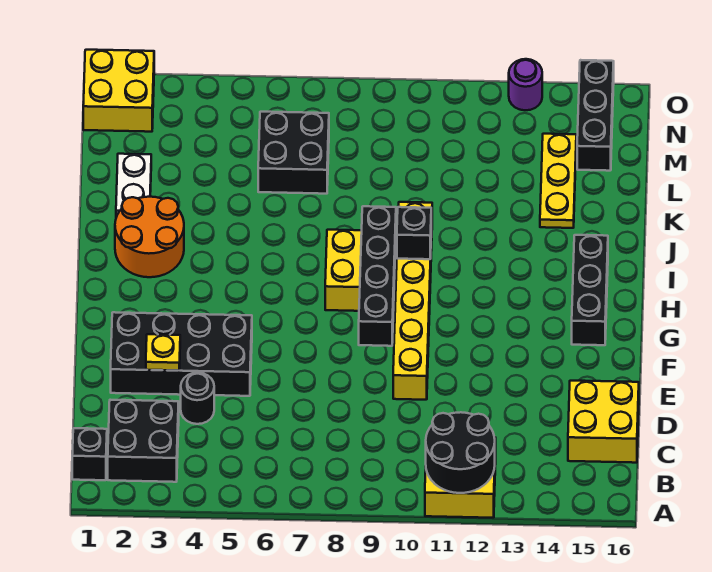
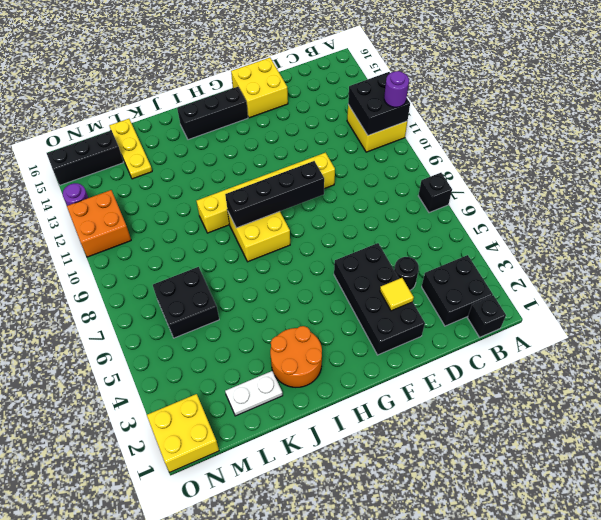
black round brick A11:B12 level 2 -> black brick A11:B12 level 2
none -> purple round brick A11 level 3
yellow brick C15:D16 level 1 -> yellow brick E15:F16 level 1
yellow plate E3 level 2 -> yellow tile E3 level 2
black brick I10 level 2 -> black brick A7 level 1
yellow plate K14:M14 level 1 -> yellow plate L14:L16 level 1
none -> orange brick N11:O12 level 1

